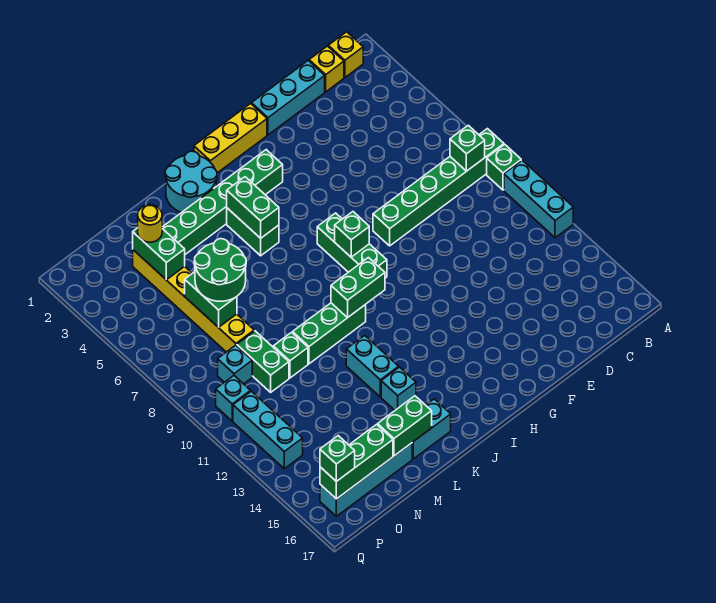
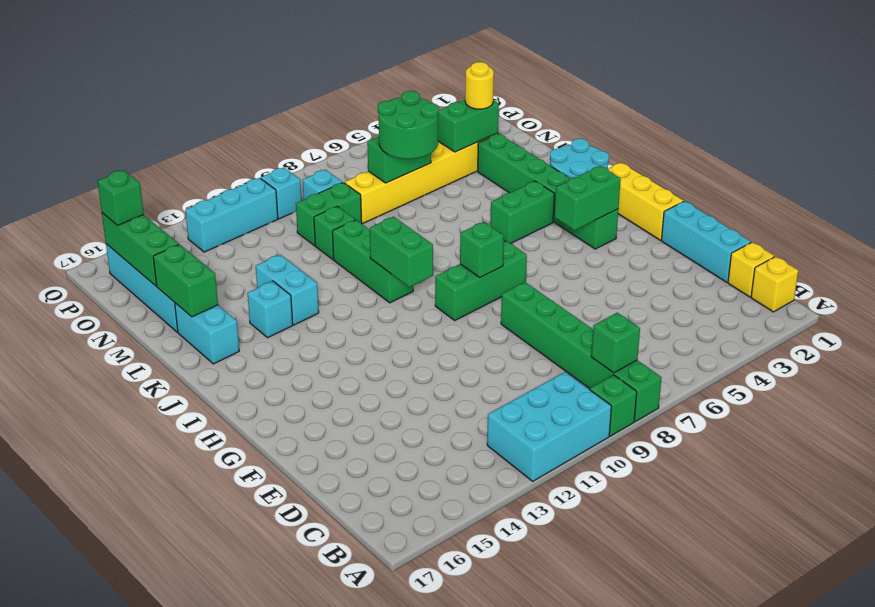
cyan brick A10:A12 level 1 -> cyan brick A10:B12 level 1
green brick J4:J5 level 2 -> green brick H3:H4 level 2
cyan brick K12:K13 level 1 -> cyan brick K13:L13 level 1

